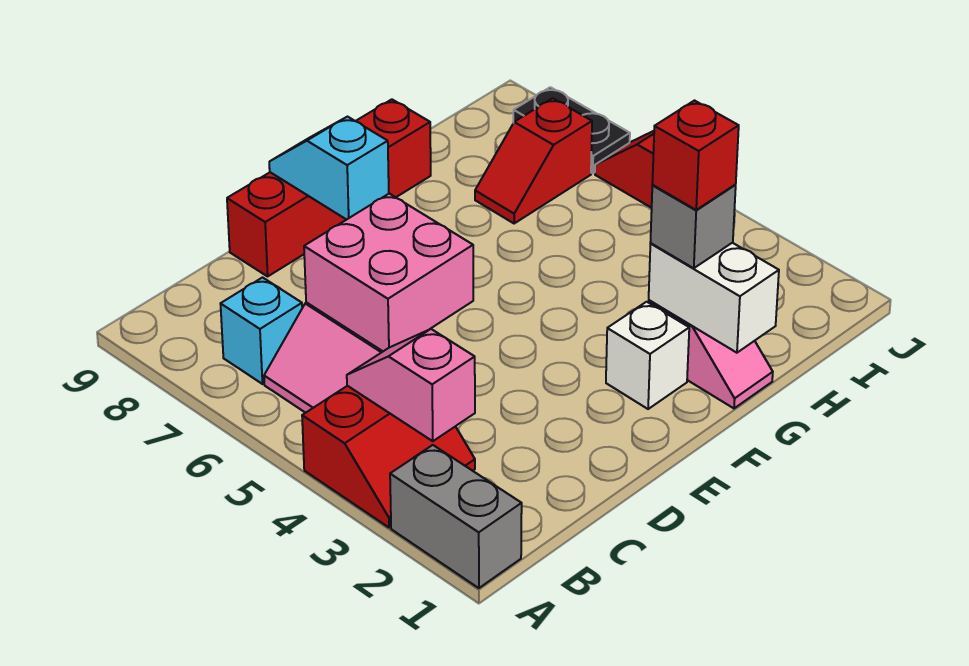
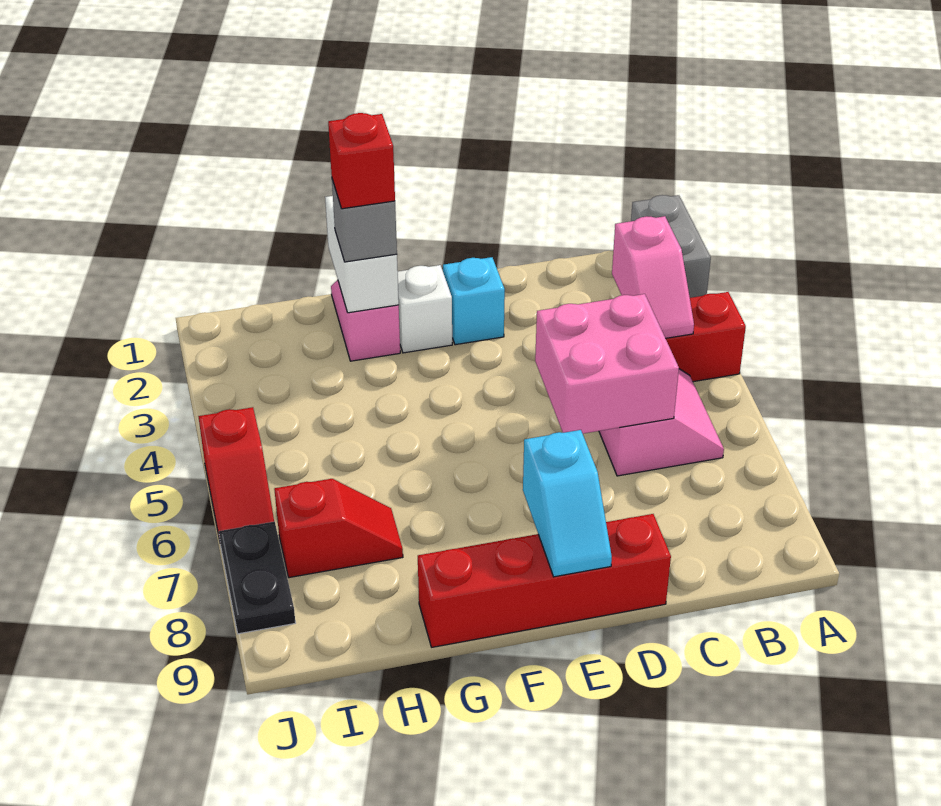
cyan brick B7 level 1 -> cyan brick E2 level 1

